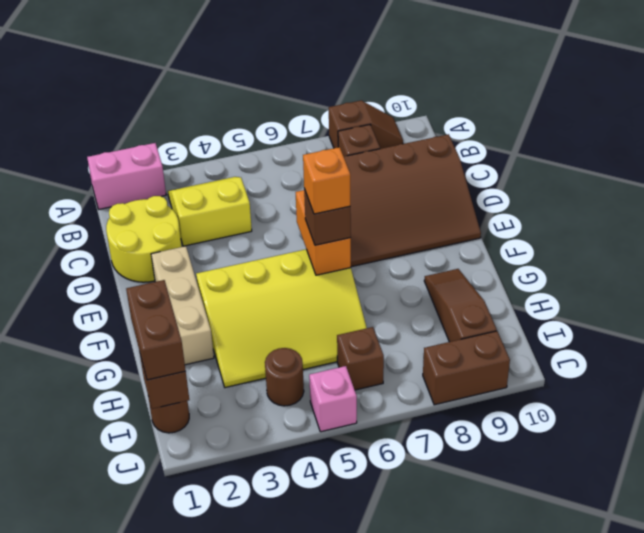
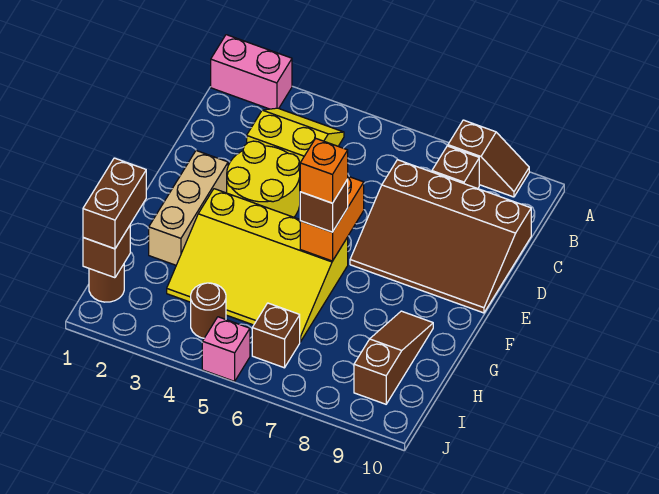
yellow round brick C1:D2 level 1 -> yellow round brick D3:E4 level 1
brown brick J8:J9 level 1 -> none

